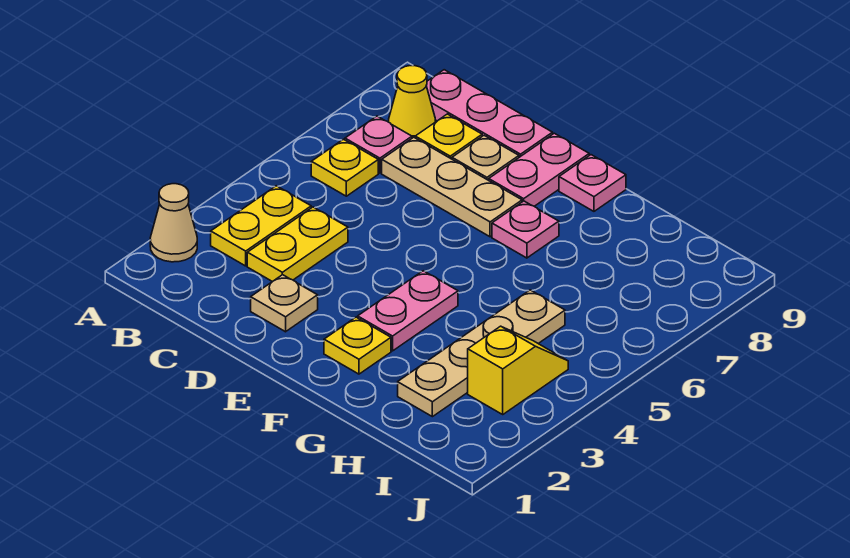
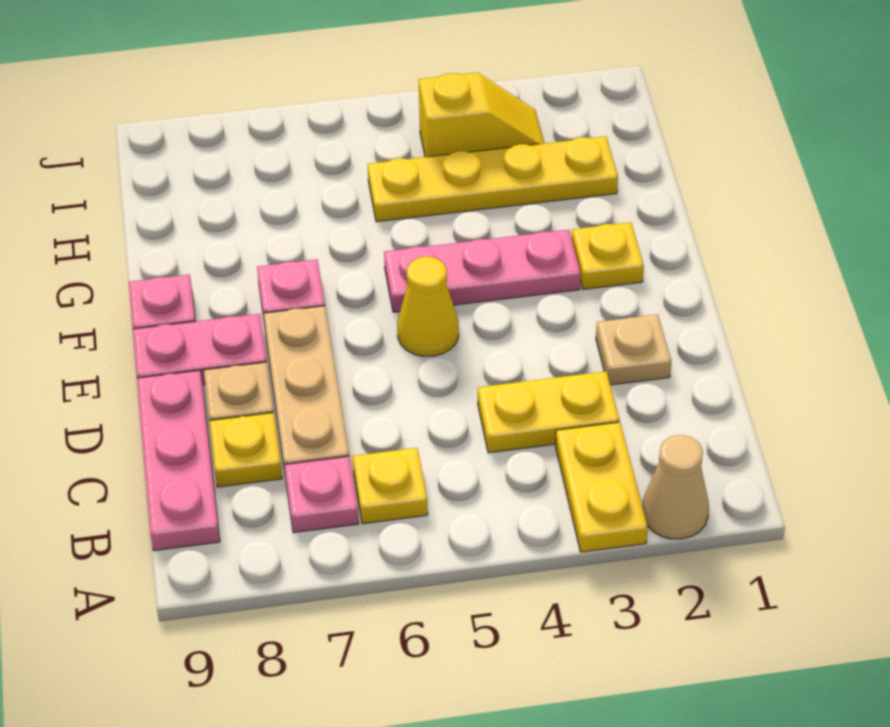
yellow plate B3:B4 level 1 -> yellow plate A3:B3 level 1
yellow cone B8 level 1 -> yellow cone E5 level 1
pink plate F3:F4 level 1 -> pink plate F3:F5 level 1
tan plate H2:H5 level 1 -> yellow plate H2:H5 level 1
yellow slope I3:I4 level 1 top 3 -> yellow slope I3:I4 level 1 top 4

